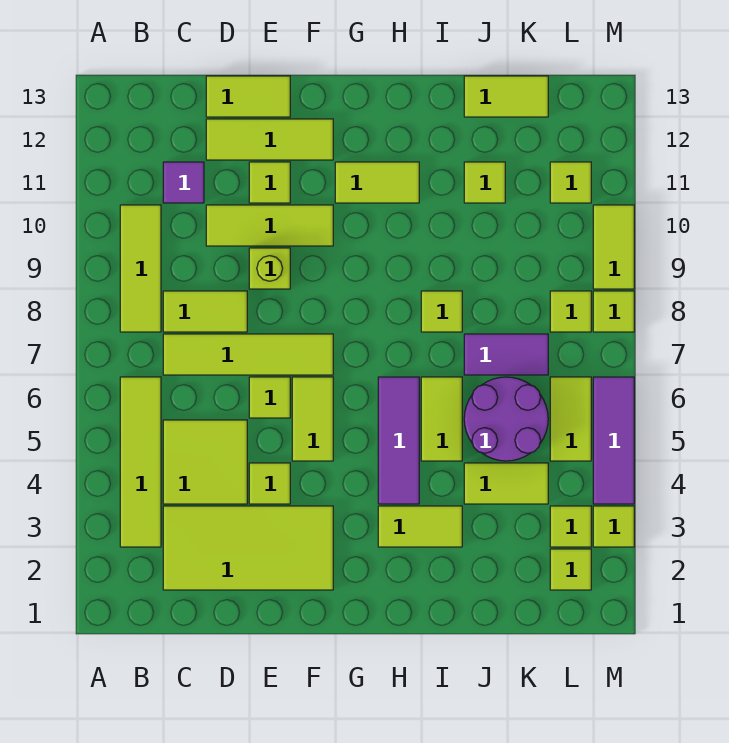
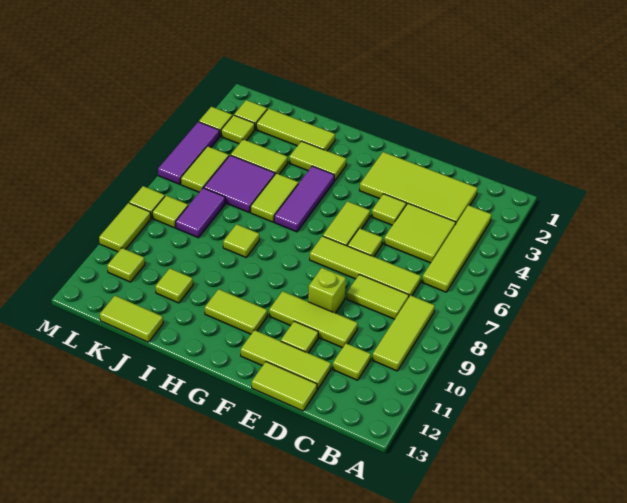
purple tile C11 level 1 -> lime tile C11 level 1
none -> lime tile I2:K2 level 1
purple round brick J5:K6 level 1 -> purple tile J5:K6 level 1
purple tile J7:K7 level 1 -> purple tile K7:K8 level 1

